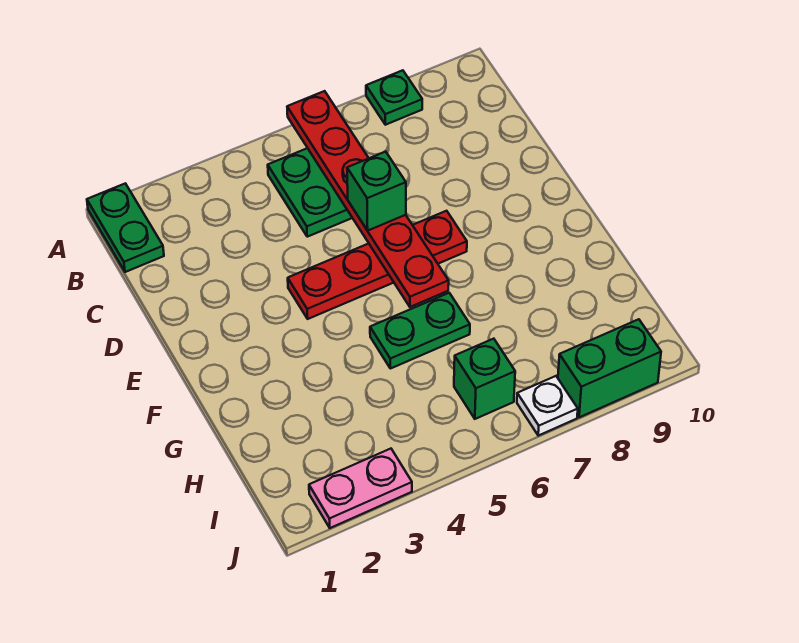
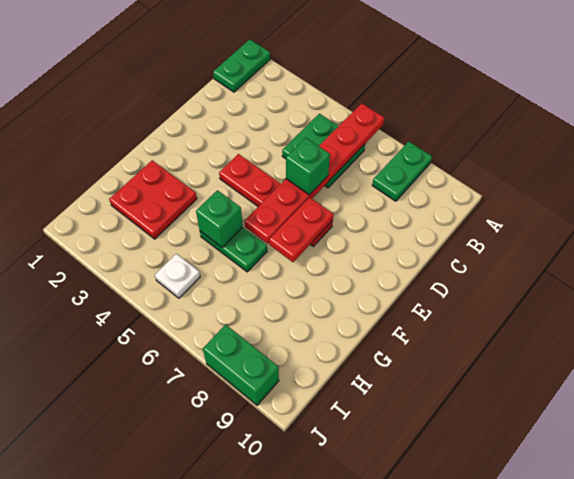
green plate A8 level 1 -> green plate A8:B8 level 1
none -> red plate E7:F7 level 2
none -> red plate G2:H3 level 1
green brick I6 level 1 -> green brick G5 level 2
pink plate J2:J3 level 1 -> none
white plate J7 level 1 -> white plate I5 level 1

